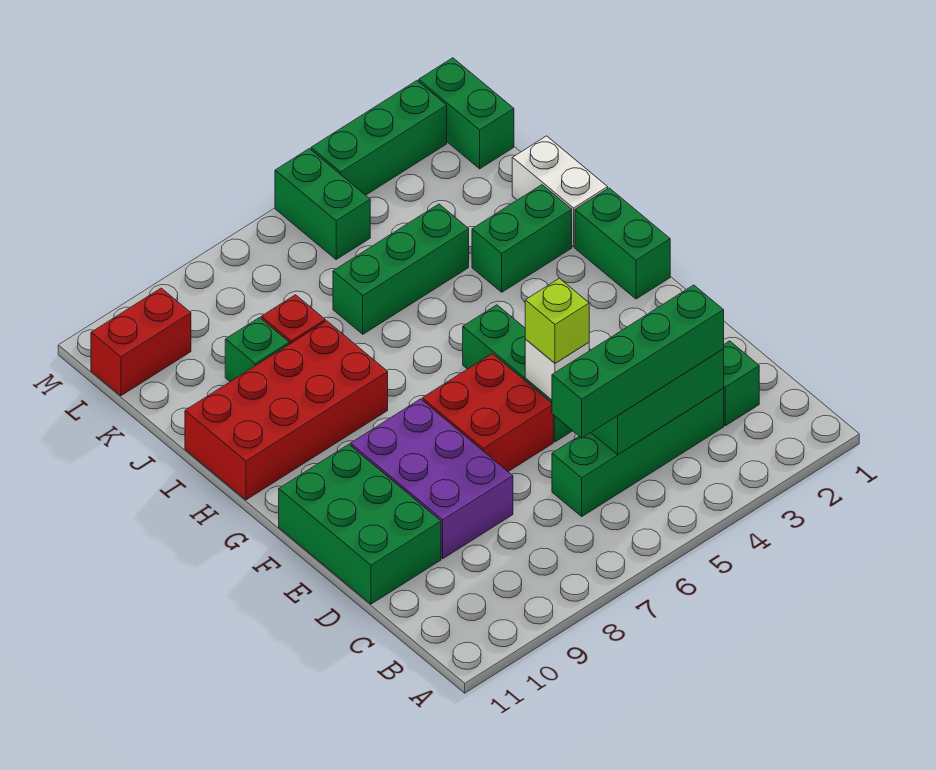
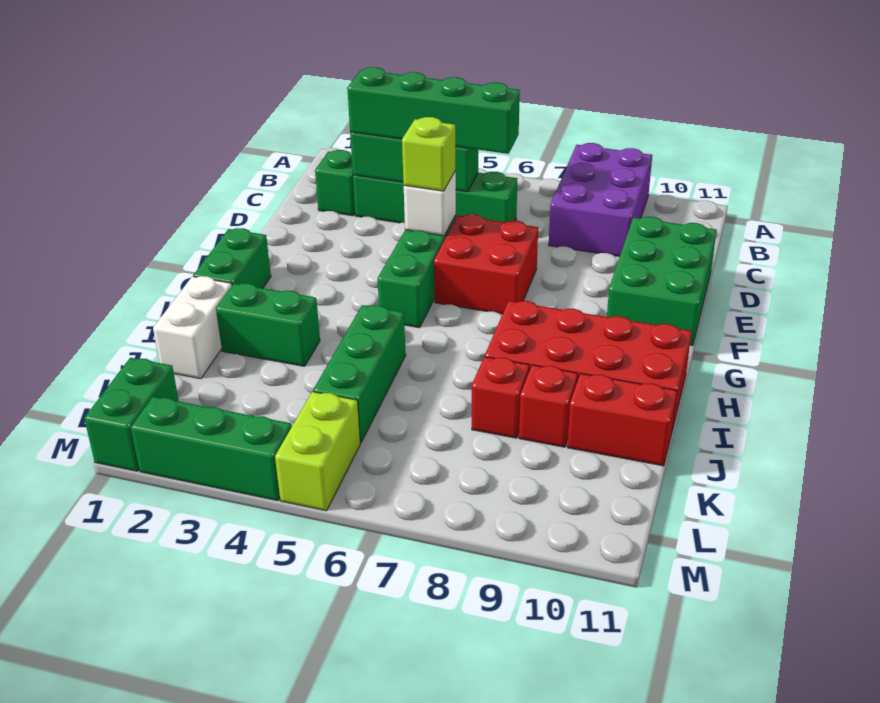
purple brick D8:F9 level 1 -> purple brick A8:C9 level 1
green brick J4:J6 level 1 -> green brick I5:K5 level 1
green brick J9 level 1 -> red brick J9 level 1
green brick L5:M5 level 1 -> lime brick L5:M5 level 1
red brick L10:L11 level 1 -> red brick J10:J11 level 1

